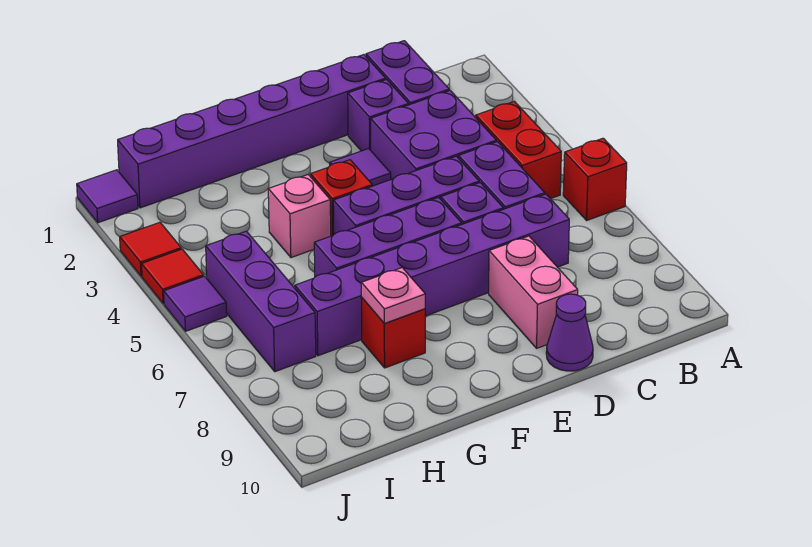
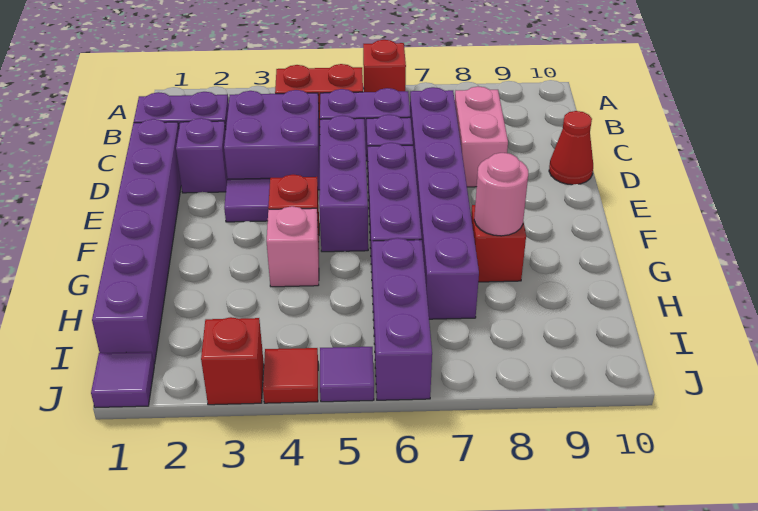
pink brick D8:D9 level 1 -> pink brick C8:D8 level 1
purple cone D10 level 1 -> red cone D10 level 1
pink plate G8 level 2 -> pink round brick G8 level 2
purple brick I5:I7 level 1 -> purple brick H6:J6 level 1
red tile J3 level 1 -> red brick J3 level 1

